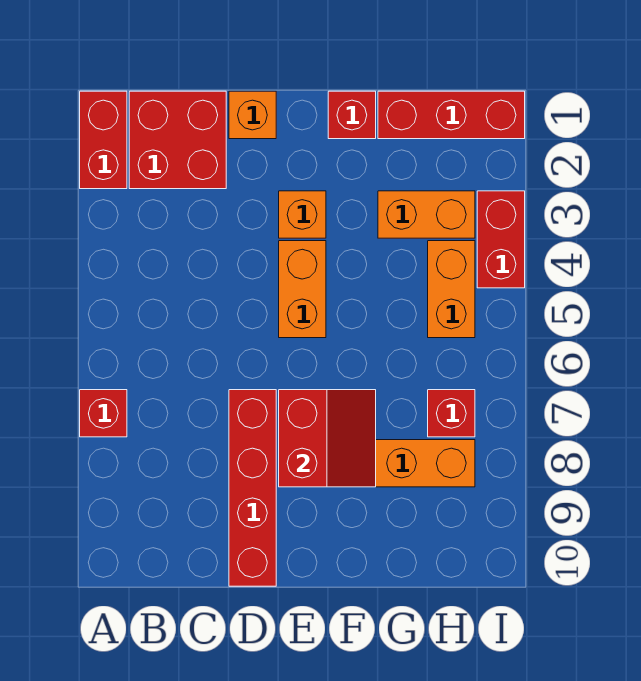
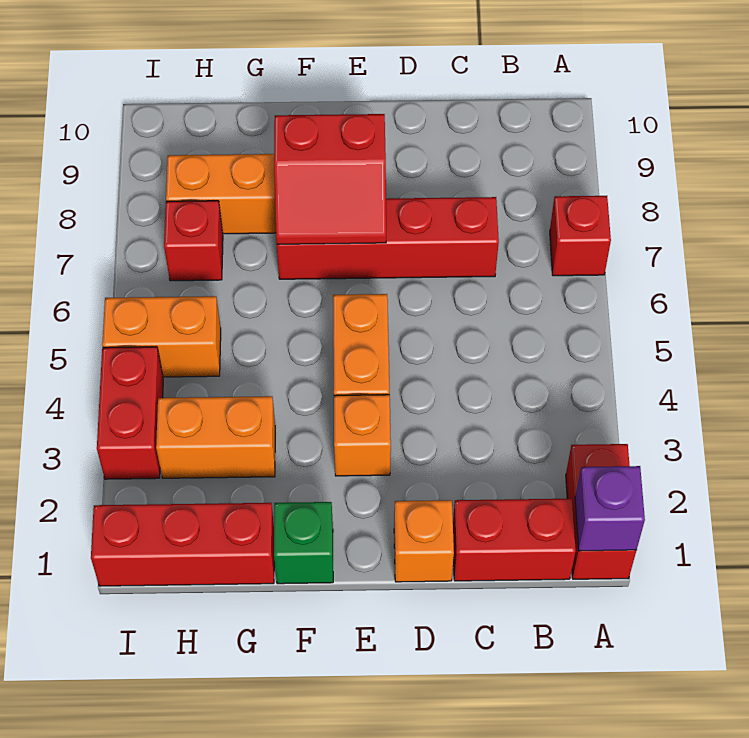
none -> purple brick A1 level 2
red brick B1:C2 level 1 -> red brick B1:C1 level 1
red brick D7:D10 level 1 -> red brick C7:F7 level 1
red slope E7:F8 level 2 top E -> red slope E7:F8 level 2 top 8
red brick F1 level 1 -> green brick F1 level 1
orange brick H4:H5 level 1 -> orange brick H5:I5 level 1

